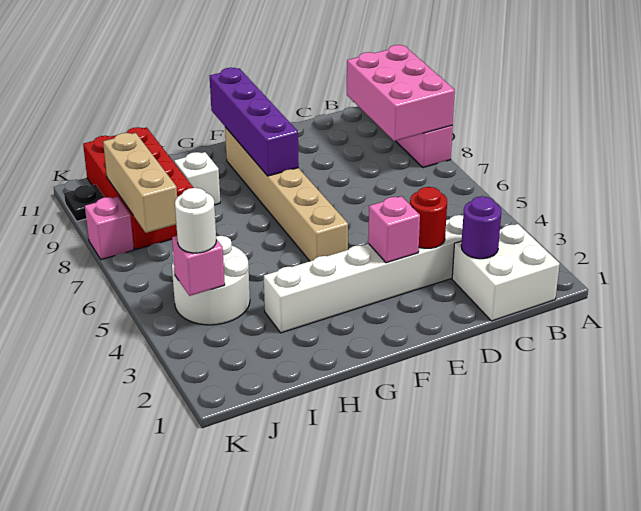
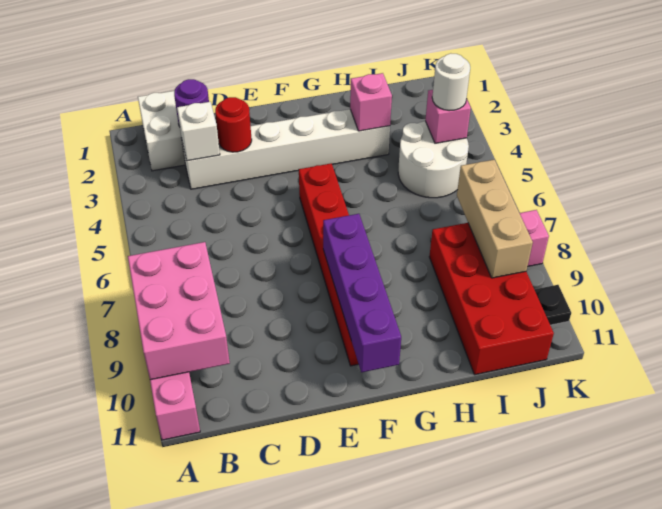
pink brick E3 level 2 -> pink brick H3 level 2
tan brick F5:F10 level 1 -> red brick F5:F10 level 1
white brick H9 level 1 -> white brick C3 level 2

